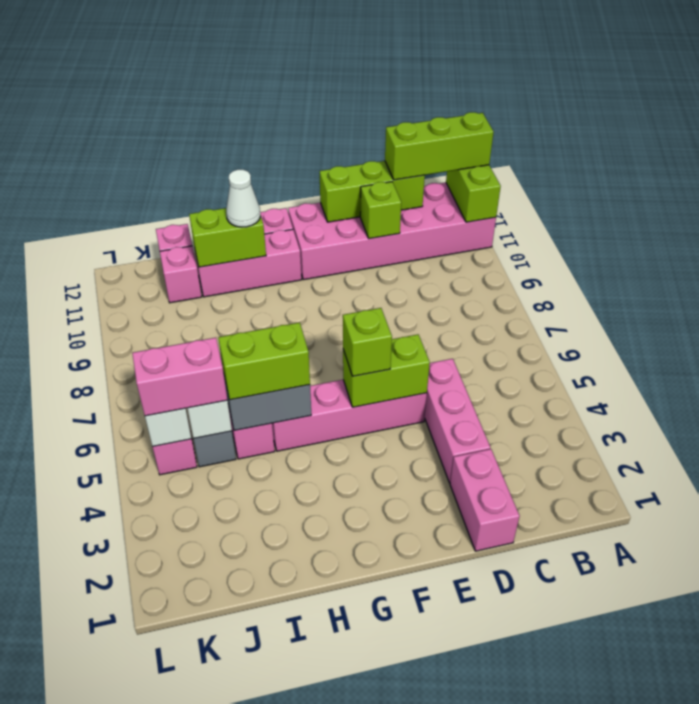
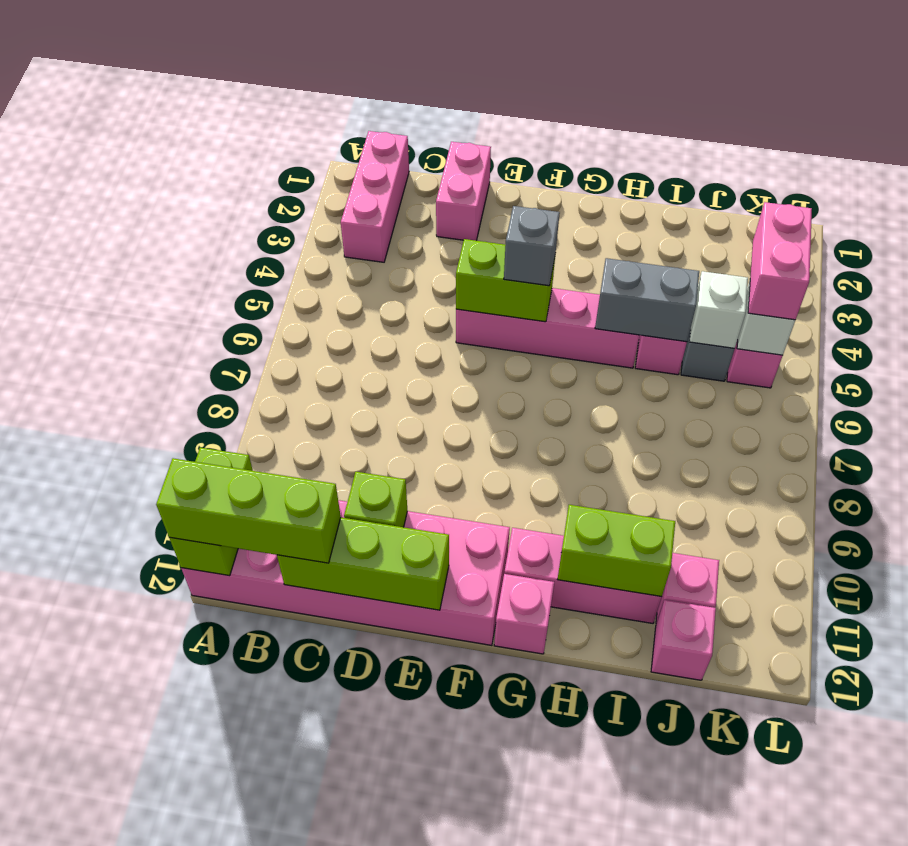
pink brick D3:D5 level 1 -> pink brick B1:B3 level 1
lime brick F5 level 3 -> grey brick F5 level 3
lime brick H5:I5 level 3 -> none
white cone H11 level 3 -> none
pink brick J5:K5 level 3 -> pink brick K4:K5 level 3

